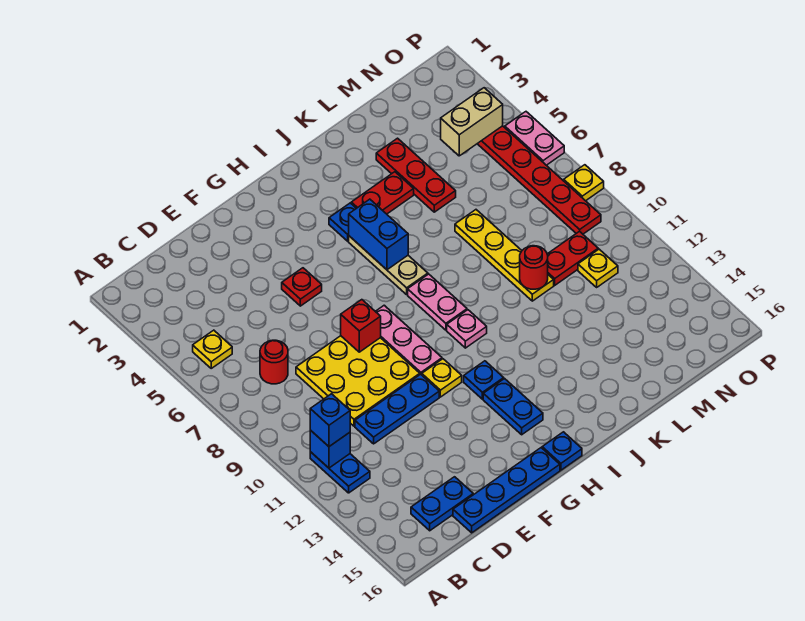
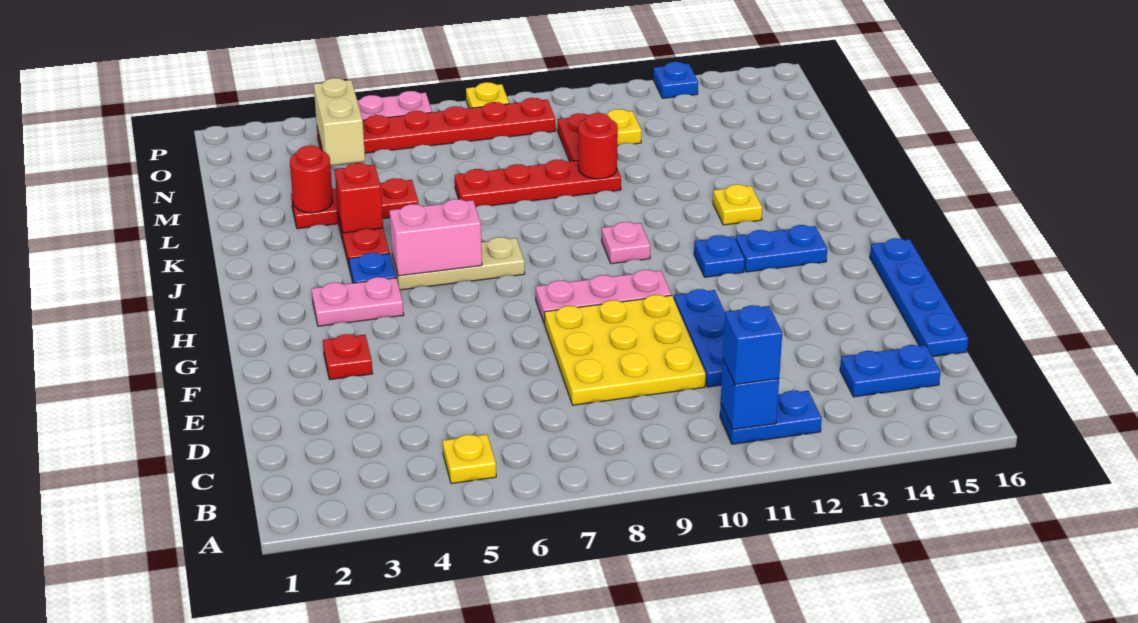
red round brick C7 level 1 -> red round brick L3 level 2
blue plate C15:D15 level 1 -> blue plate C14:C15 level 1
red plate F5 level 1 -> red plate F3 level 1
red brick F8 level 2 -> red brick K4 level 2
yellow plate G11 level 1 -> yellow plate J13 level 1
blue plate H16 level 1 -> blue plate P13 level 1
blue brick I5:I6 level 2 -> pink brick I5:I6 level 2
pink plate I8:I9 level 1 -> pink plate H3:H4 level 1
yellow plate L7:L10 level 1 -> red plate L7:L10 level 1

